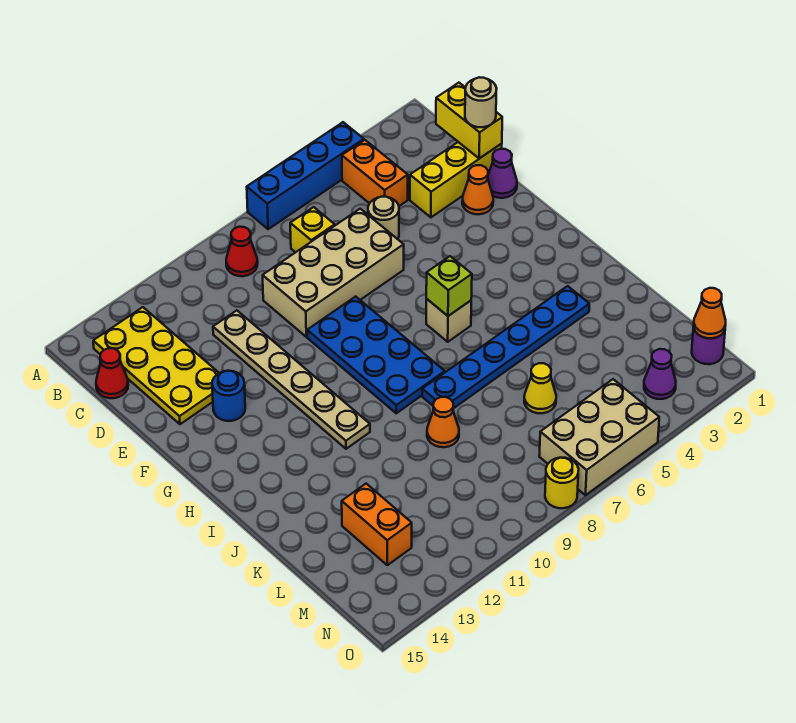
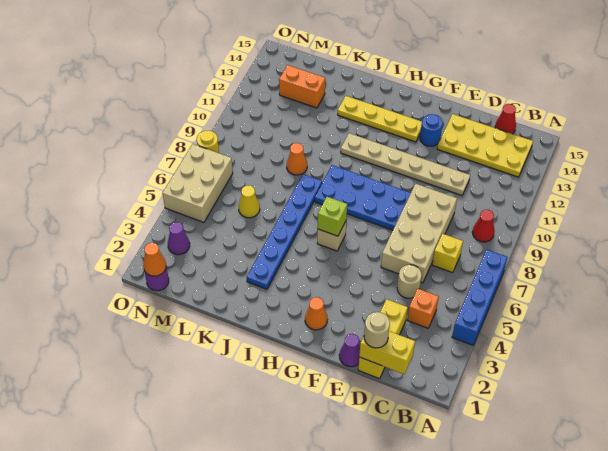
orange brick B4:C4 level 1 -> orange brick C4 level 1
orange cone E2 level 1 -> orange cone G2 level 1
none -> yellow plate G13:J13 level 1

